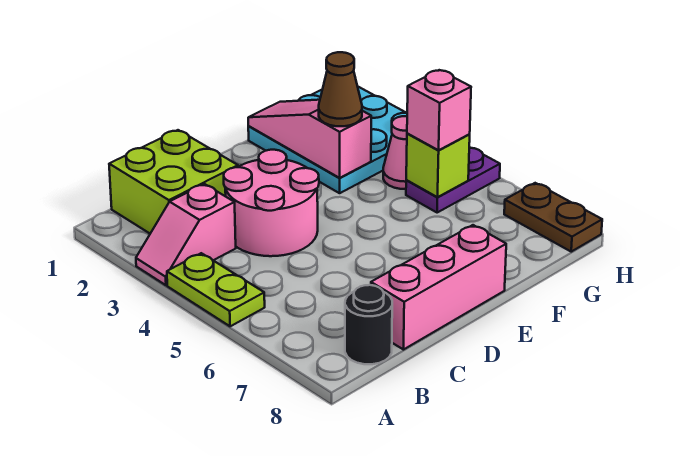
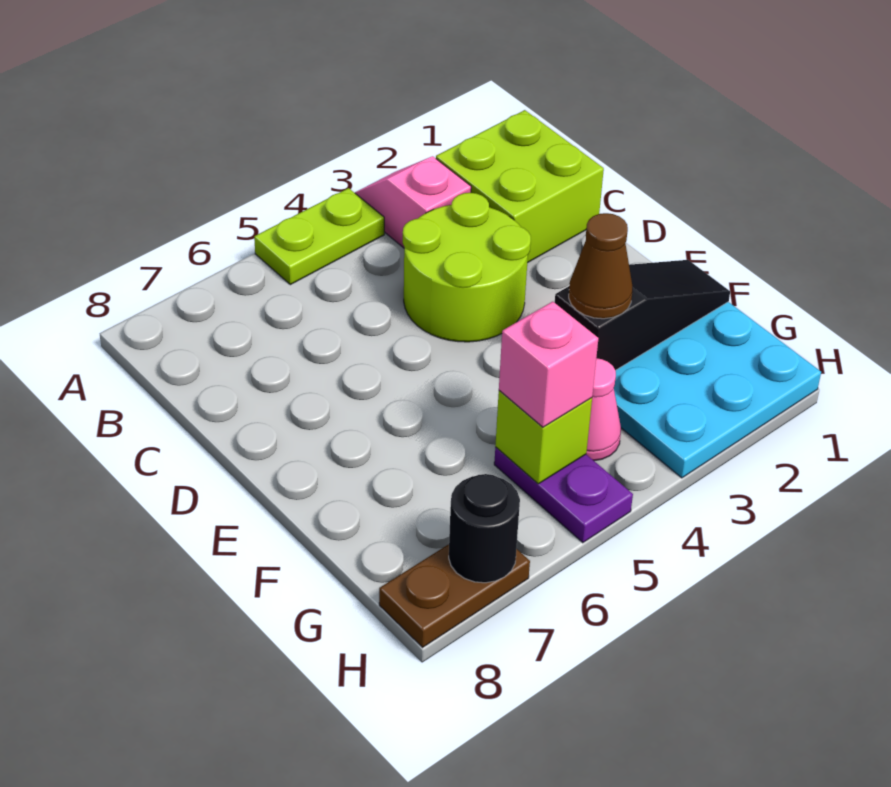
black round brick B8 level 1 -> black round brick H7 level 2
pink round brick C3:D4 level 1 -> lime round brick C3:D4 level 1
pink brick C8:E8 level 1 -> none
pink slope F1:F3 level 2 top 3 -> black slope F1:F3 level 2 top 3

